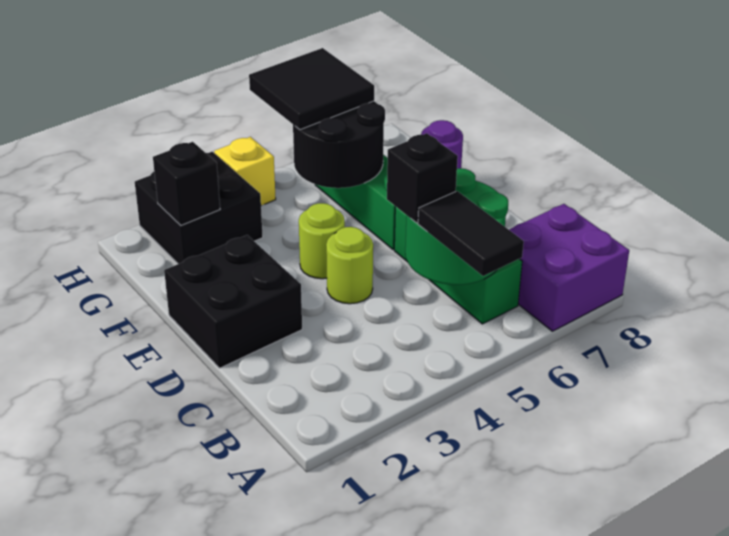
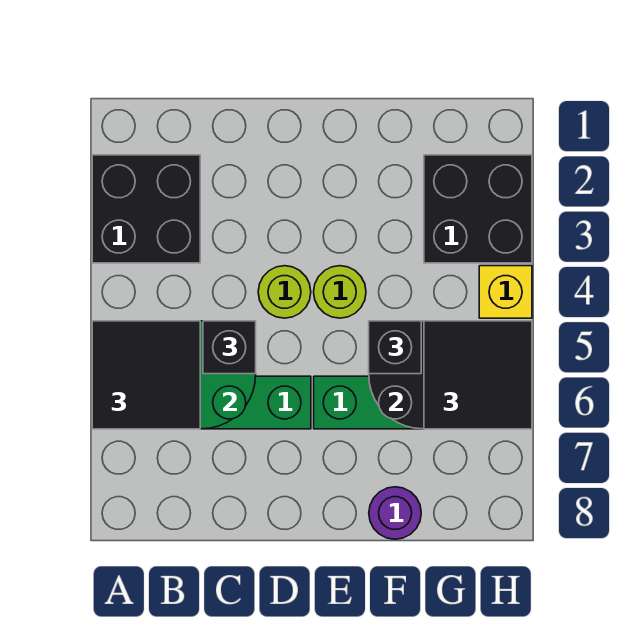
black tile A5:B5 level 3 -> black tile A5:B6 level 3
purple brick A7:B8 level 1 -> none
black brick D1:E2 level 1 -> black brick A2:B3 level 1
black brick G2 level 2 -> black brick F5 level 3

